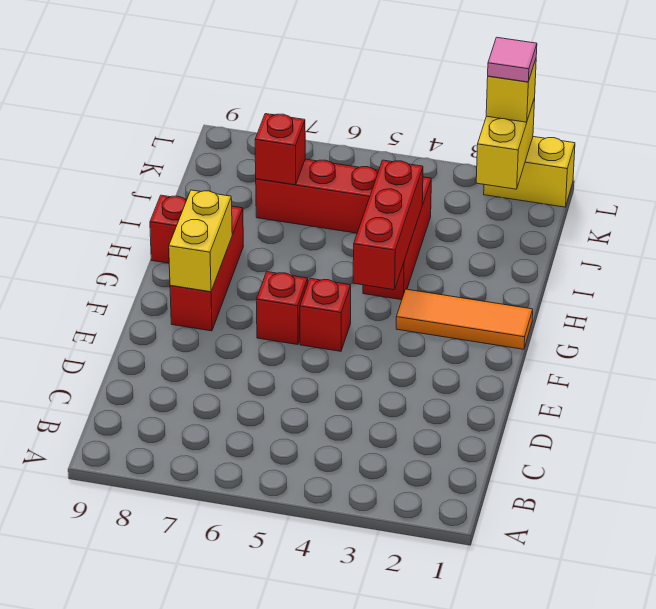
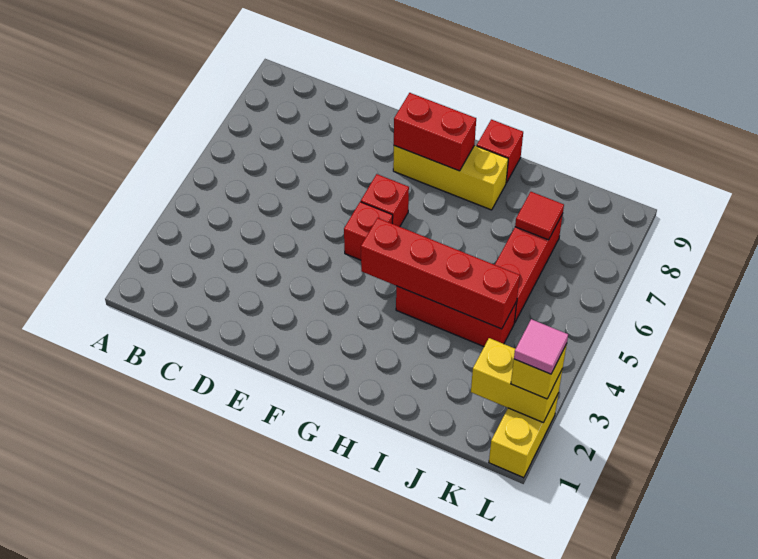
red brick F8:H8 level 1 -> yellow brick F8:H8 level 1
yellow brick F8:G8 level 2 -> red brick F8:G8 level 2
orange tile G1:G3 level 1 -> none
red brick G4:I4 level 2 -> red brick G4:J4 level 2
red brick J7 level 2 -> red tile J7 level 2

